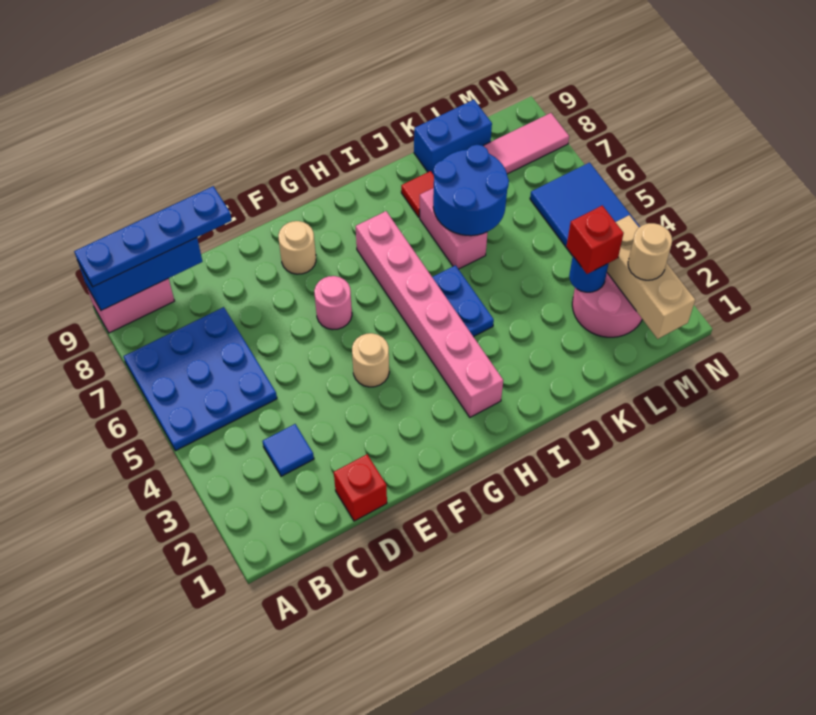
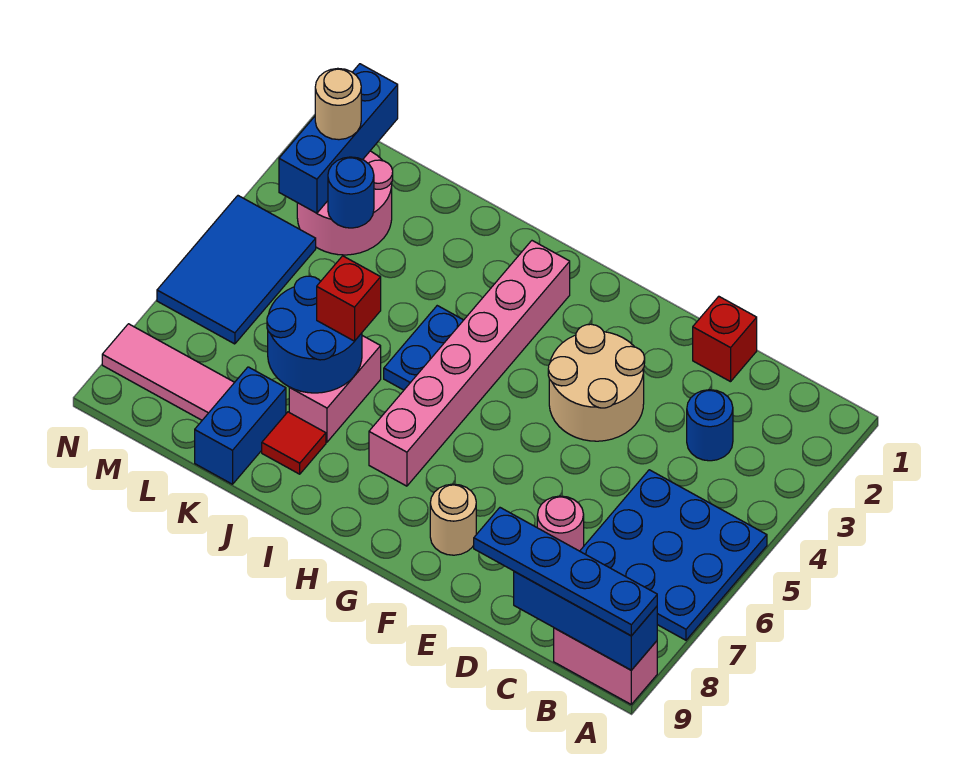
blue tile C3 level 1 -> blue round brick C3 level 1
tan round brick F4 level 1 -> tan round brick E3:F4 level 1
pink round brick F6 level 1 -> pink round brick D7 level 1
blue brick K9:L9 level 1 -> blue brick K8:K9 level 1
red brick L3 level 3 -> red brick J6 level 3
tan brick M1:M3 level 2 -> blue brick M1:M3 level 2

